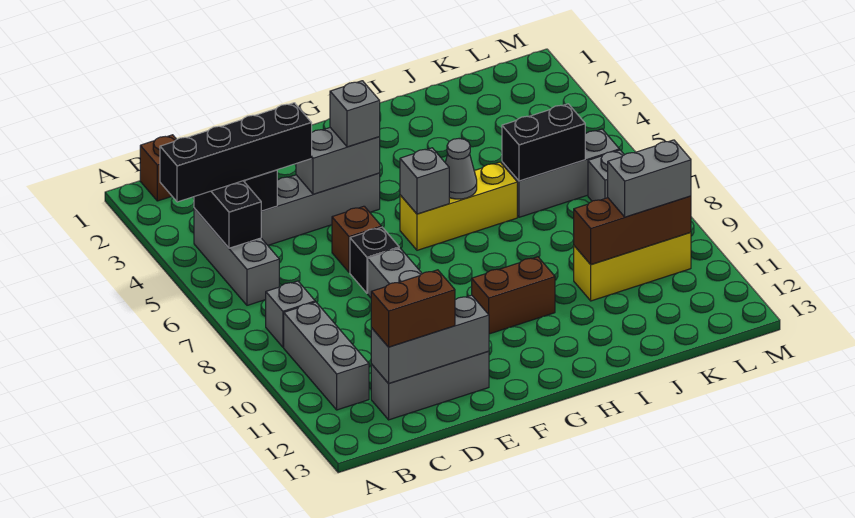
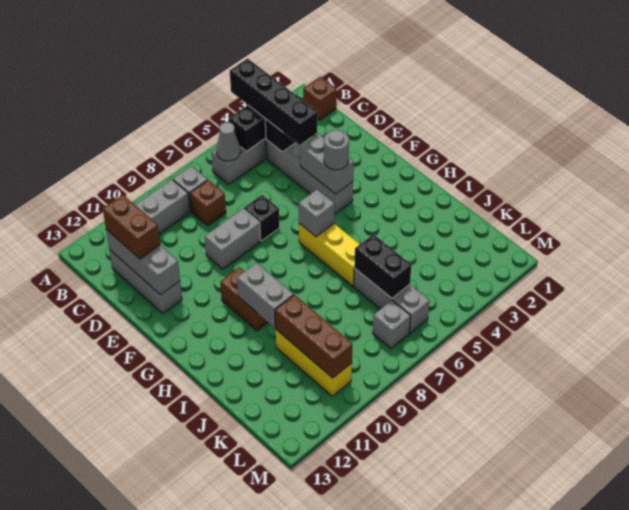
brown brick E6 level 1 -> brown brick C8 level 1
grey brick F4 level 3 -> grey round brick F4 level 3
grey cone H6 level 2 -> grey cone B6 level 2
grey brick K10:L10 level 3 -> grey brick H10:I10 level 2

